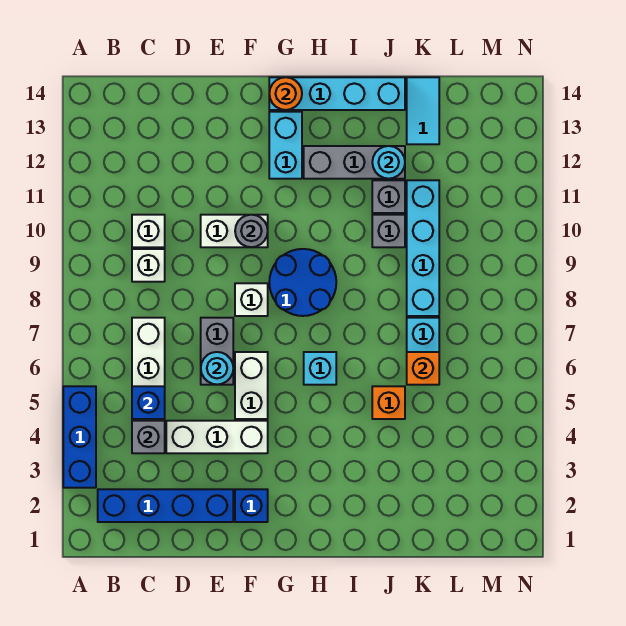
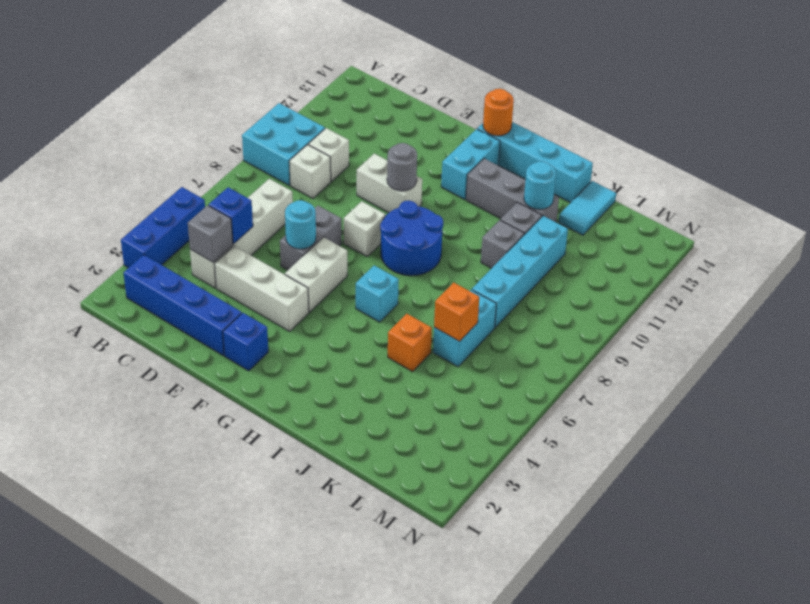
none -> cyan brick A9:B10 level 1

